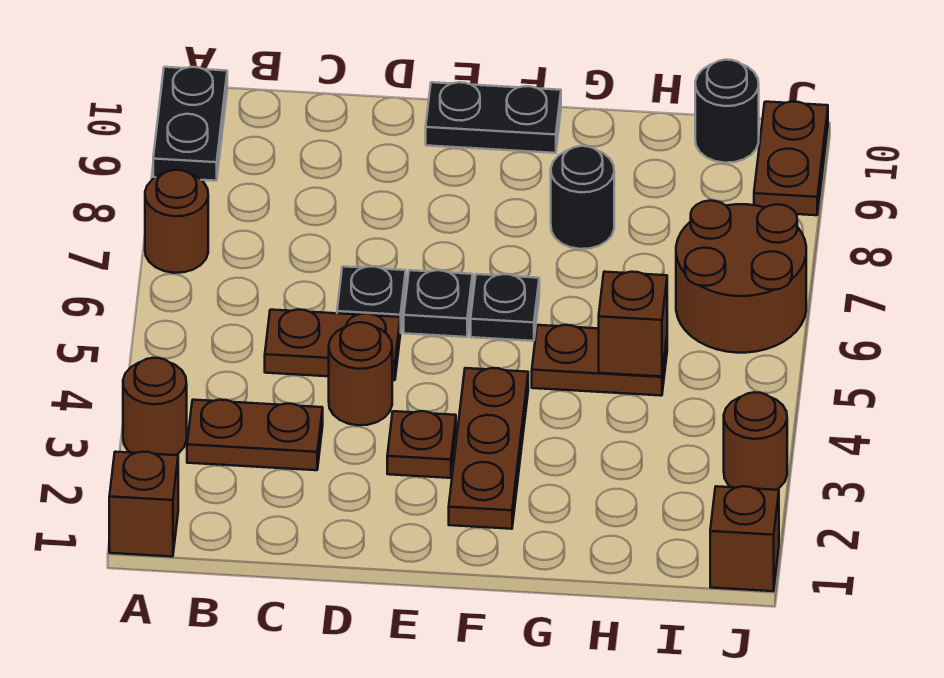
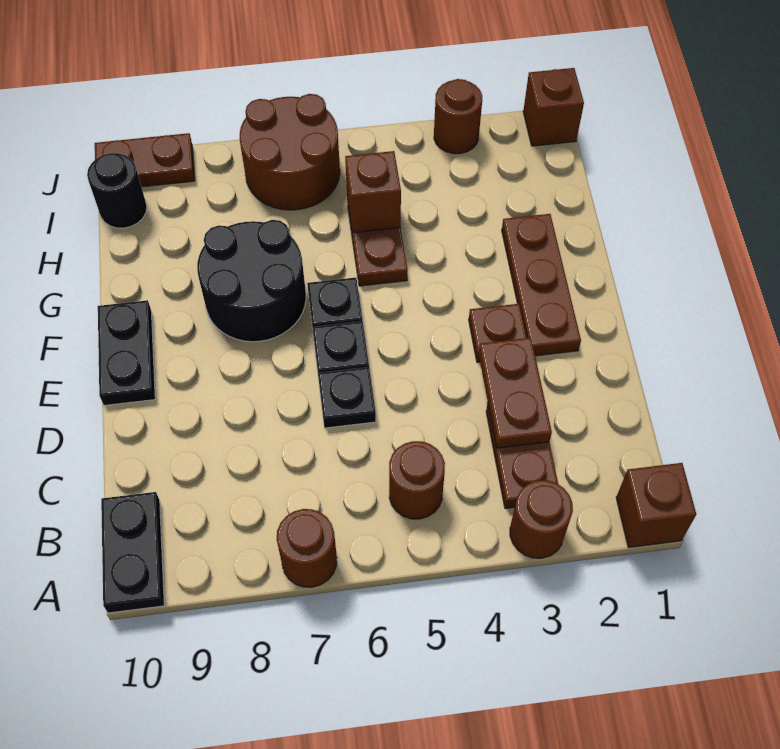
black plate A9:A10 level 1 -> black plate A10:B10 level 1
brown plate C5:D5 level 1 -> brown plate C3:D3 level 2
brown round brick D4 level 1 -> brown round brick B5 level 1
brown plate F2:F4 level 1 -> brown plate E2:G2 level 1
black round brick G8 level 1 -> black round brick F7:G8 level 1

